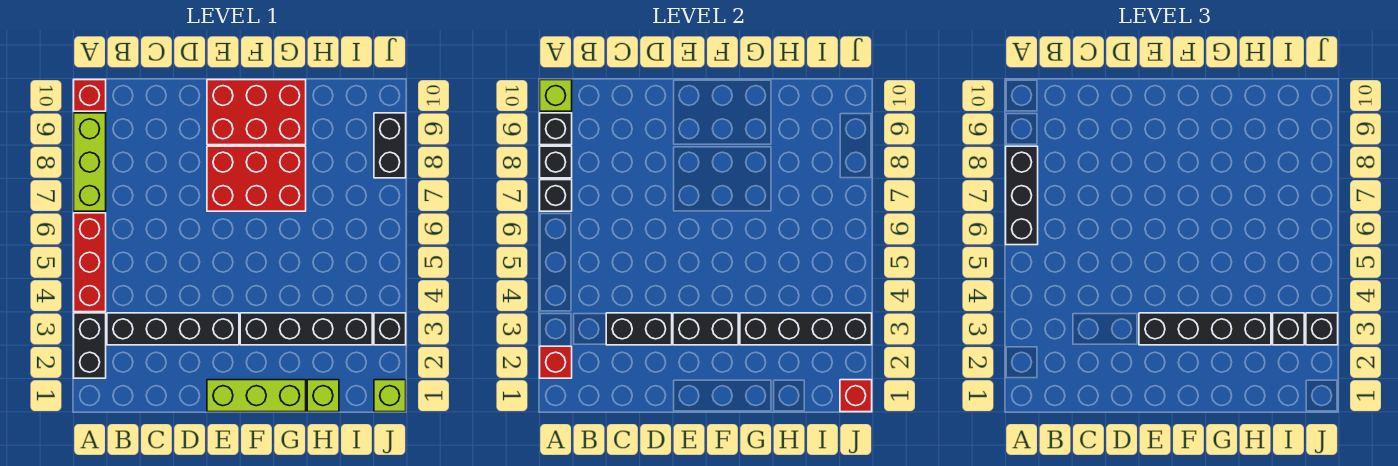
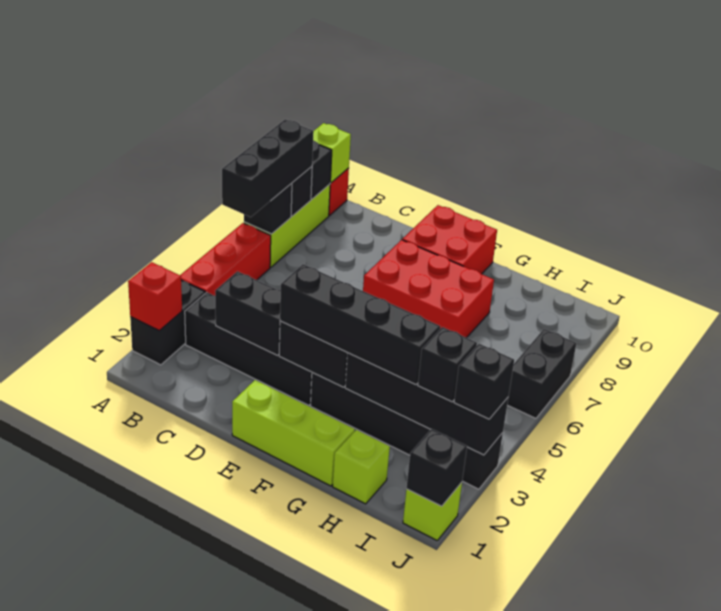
red brick E9:G10 level 1 -> red brick E9:F10 level 1
red brick J1 level 2 -> black brick J1 level 2
black brick J8:J9 level 1 -> black brick J6:J7 level 1

